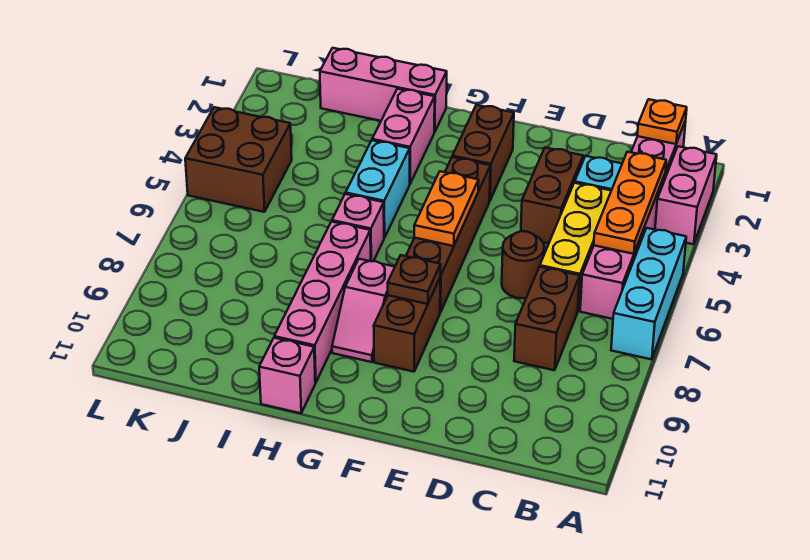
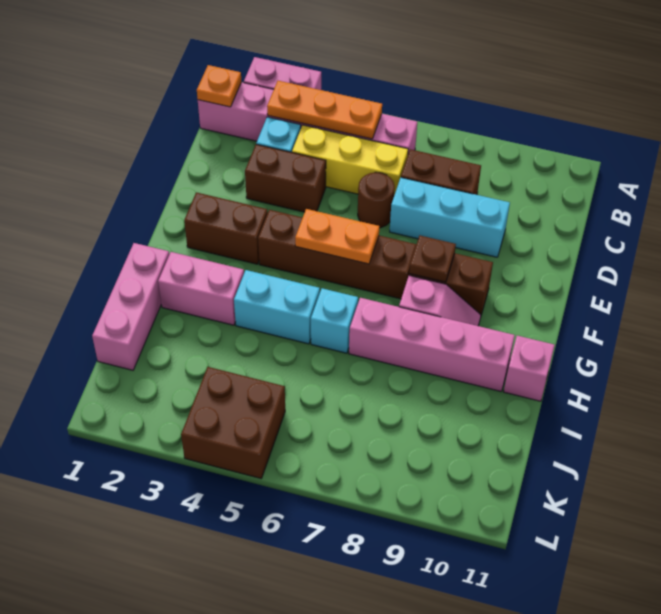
cyan brick A5:A7 level 1 -> cyan brick D7:D9 level 1
pink brick H6 level 1 -> cyan brick H6 level 1

